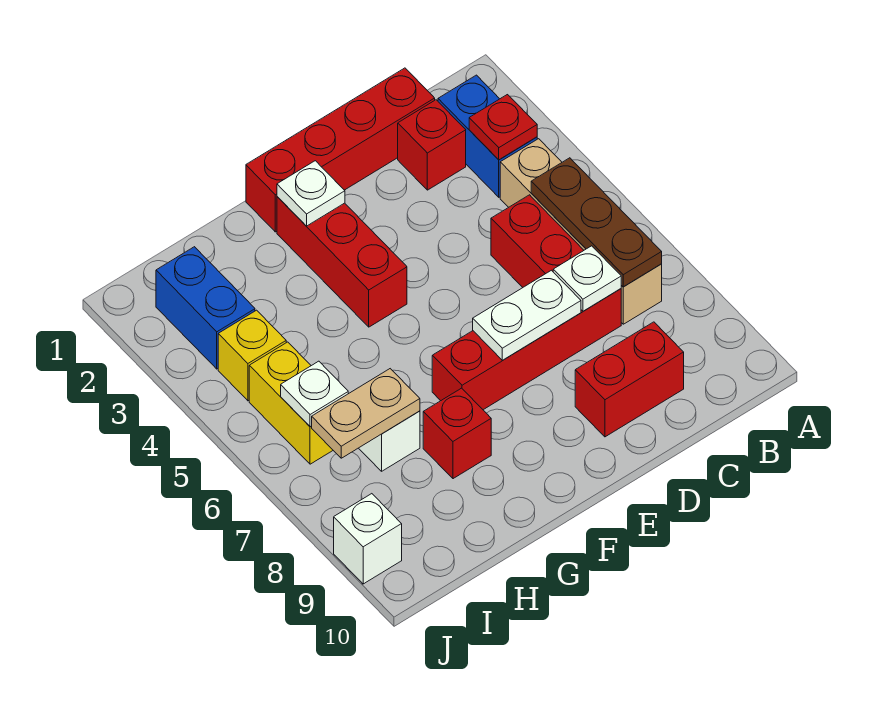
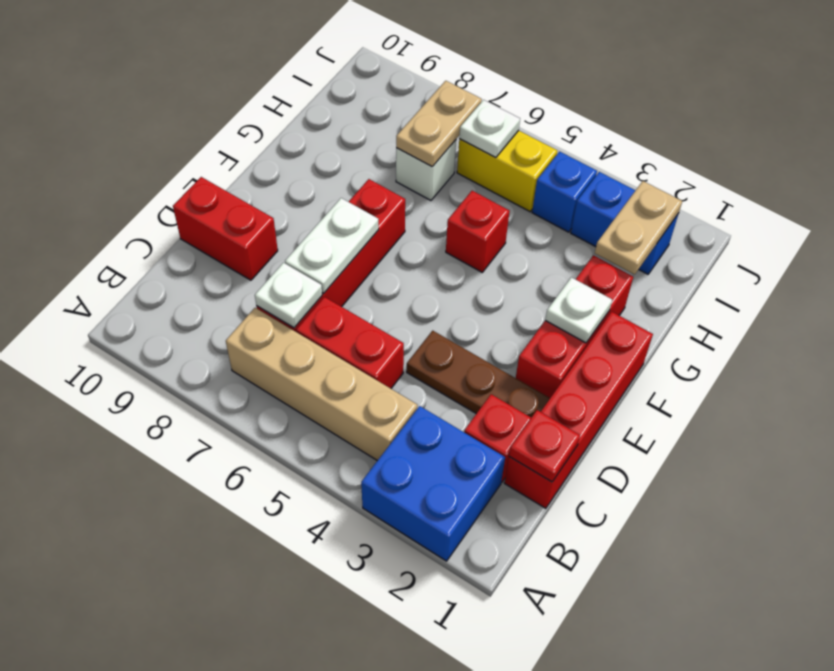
blue brick B2:B3 level 1 -> blue brick A2:B3 level 1
red plate B3 level 2 -> red plate C1 level 2
brown plate B5:B7 level 2 -> brown plate D2:D4 level 1
red brick C9:D9 level 1 -> red brick D9:D10 level 1
red brick F2:F4 level 1 -> red brick E2:G2 level 1
red brick G8 level 1 -> red brick G5 level 1
none -> tan plate H2:I2 level 2
yellow brick I4 level 1 -> blue brick I4 level 1
white brick J9 level 1 -> none

